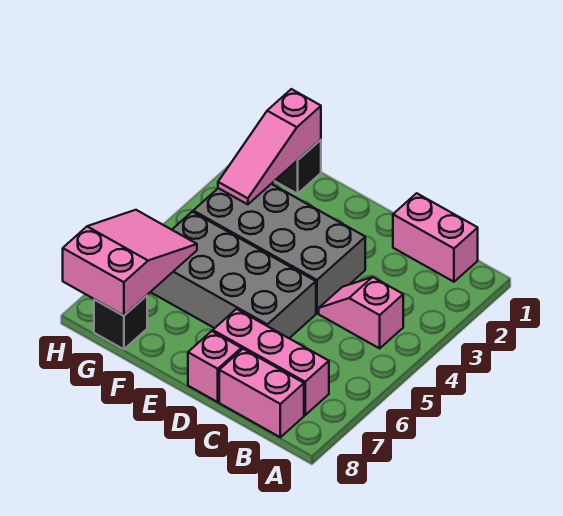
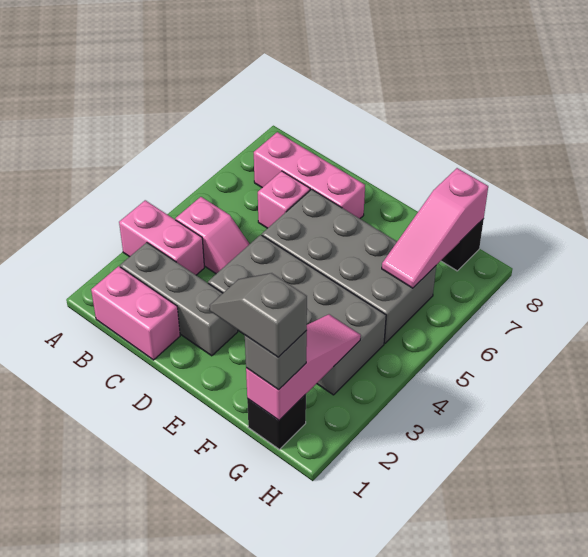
none -> grey brick B2:D2 level 1
pink brick B8:C8 level 1 -> pink brick A3:B3 level 1
pink brick D8 level 1 -> pink brick C6 level 1
none -> grey slope F1:G1 level 4 top G
none -> grey brick G1 level 3
pink slope G6:H8 level 2 top 8 -> pink slope G6:G8 level 2 top 8

